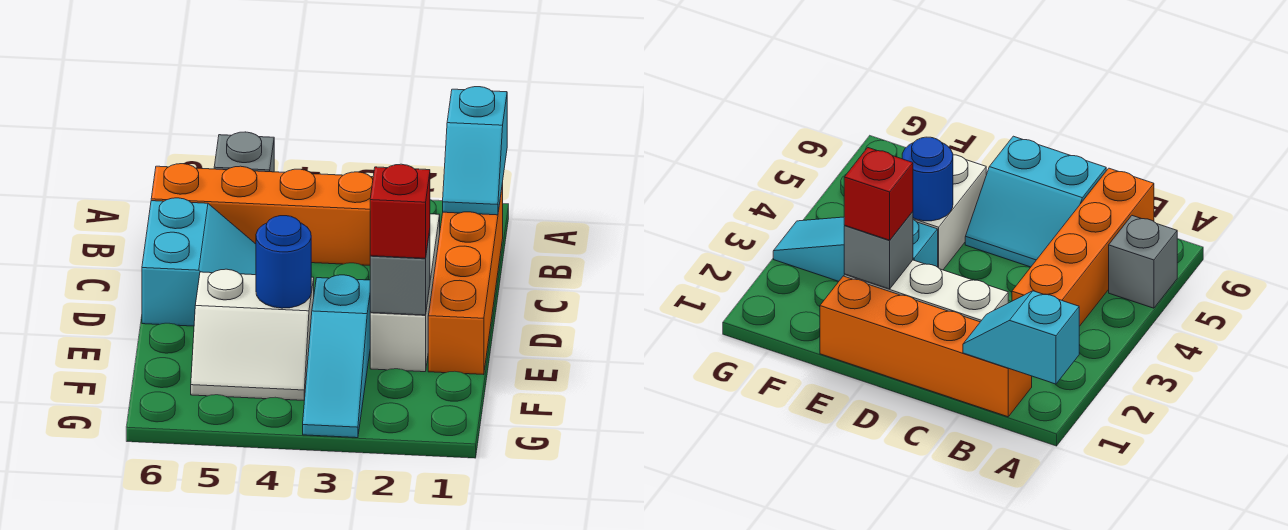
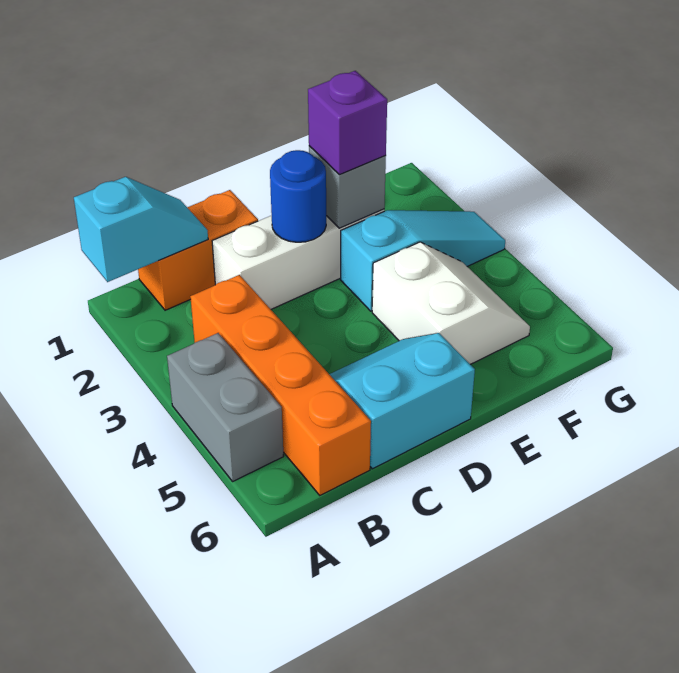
grey brick A5 level 1 -> grey brick A4:A5 level 1
orange brick B1:E1 level 1 -> orange brick B1:C1 level 1
red brick E2 level 3 -> purple brick E2 level 3
blue round brick E4 level 2 -> blue round brick D2 level 2

